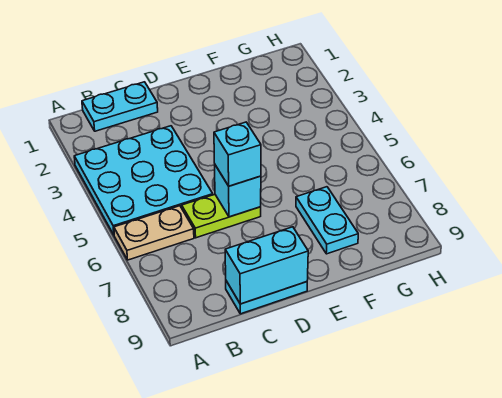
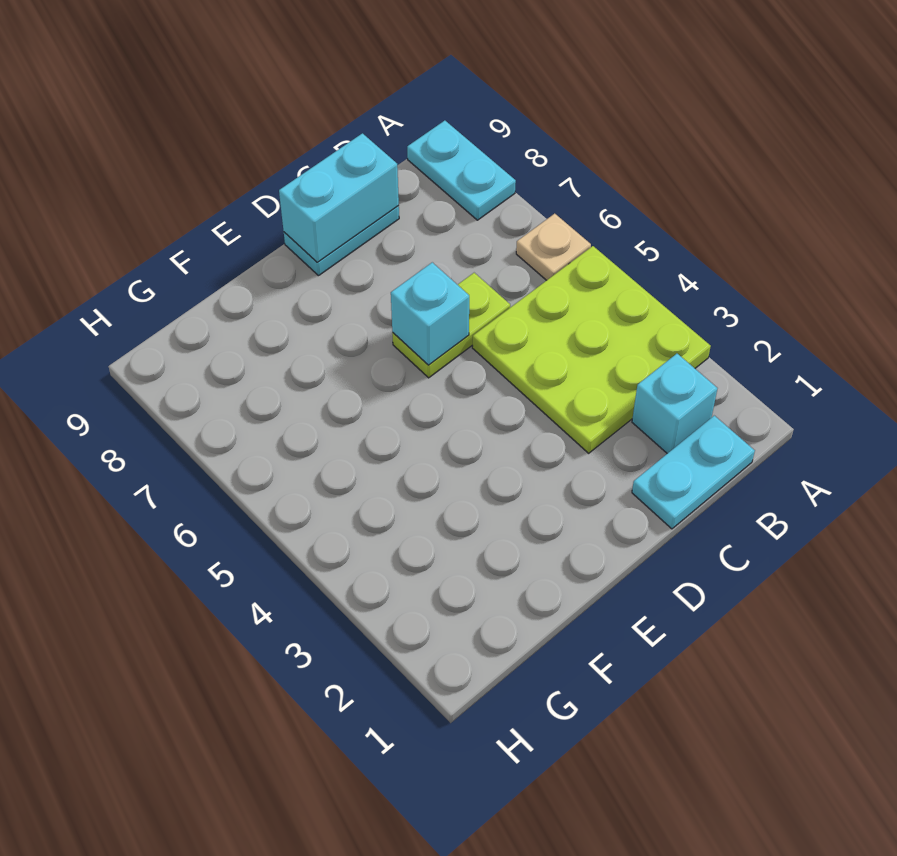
cyan plate A3:C5 level 1 -> lime plate A3:C5 level 1
tan plate A6:B6 level 1 -> tan plate A6 level 1
cyan brick D6 level 3 -> cyan brick B2 level 1
cyan plate F7:F8 level 1 -> cyan plate A8:A9 level 1

